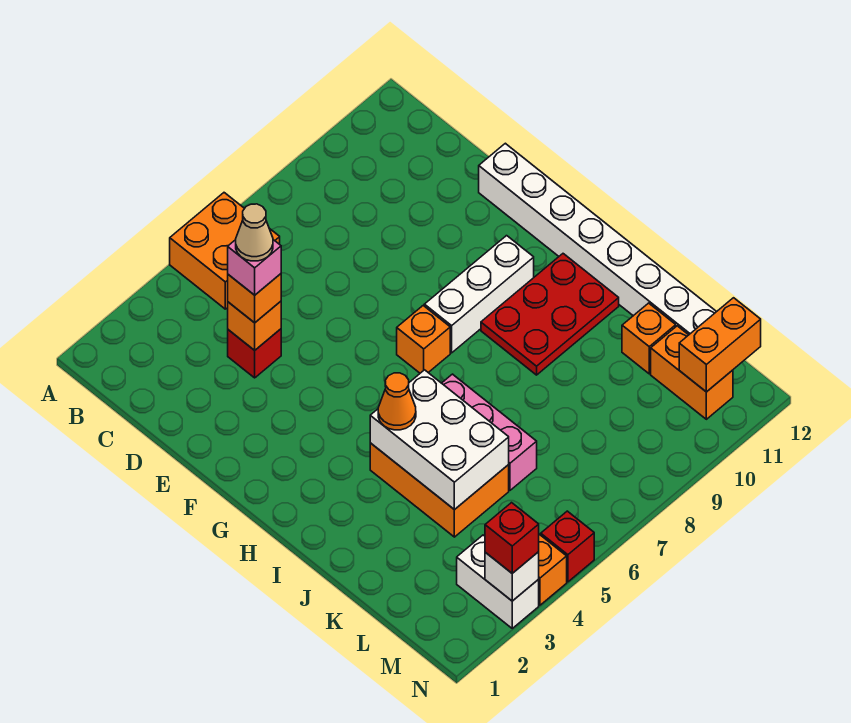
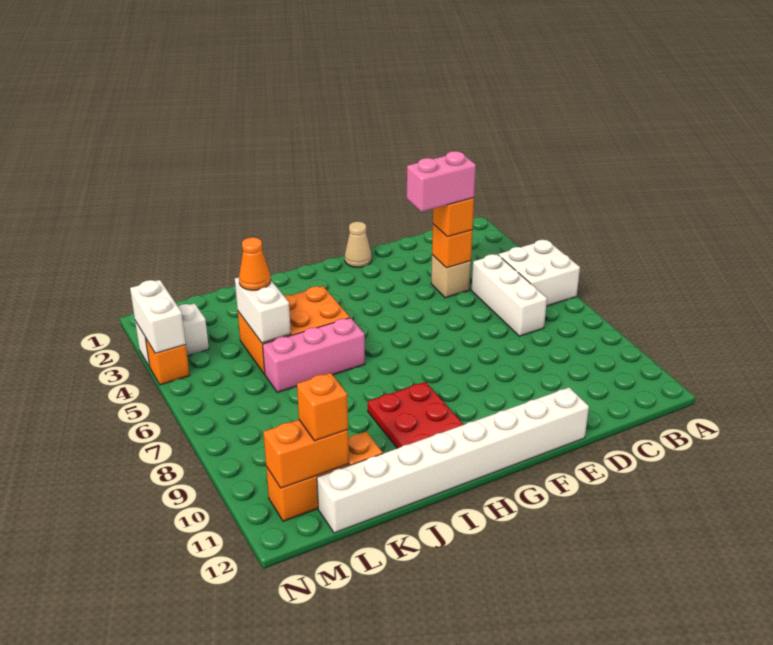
orange brick A5:B6 level 1 -> white brick A5:B6 level 1
red brick D4 level 1 -> tan brick D4 level 1
pink brick D4 level 4 -> pink brick D4:E4 level 4
tan cone D4 level 5 -> tan cone F1 level 1
orange brick G7 level 1 -> orange brick L11 level 3
white brick G8:G10 level 1 -> white brick C5:C7 level 1
white brick I4:K5 level 2 -> white brick K4:K5 level 2
orange cone I4 level 3 -> orange cone K4 level 3
orange brick M11:M12 level 2 -> orange brick L11:M11 level 2
white brick N3 level 2 -> white brick N3:N4 level 2
red brick N3 level 3 -> none
red brick N5 level 1 -> none

